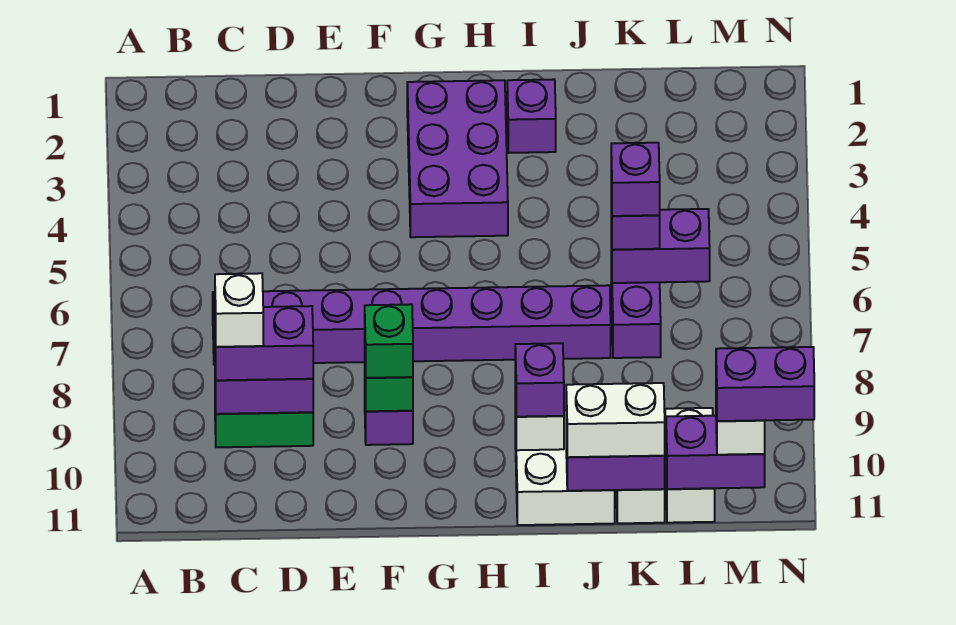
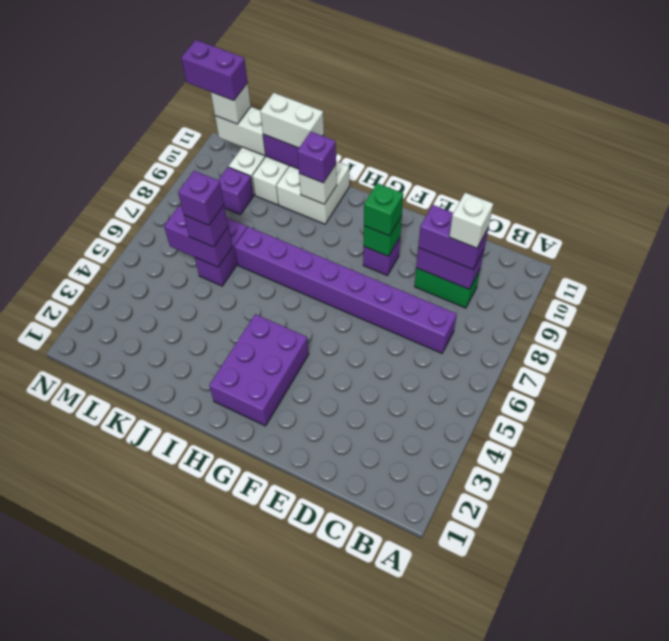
purple brick I2 level 1 -> purple brick L9 level 1
purple brick L11:M11 level 2 -> white brick L11:M11 level 2

